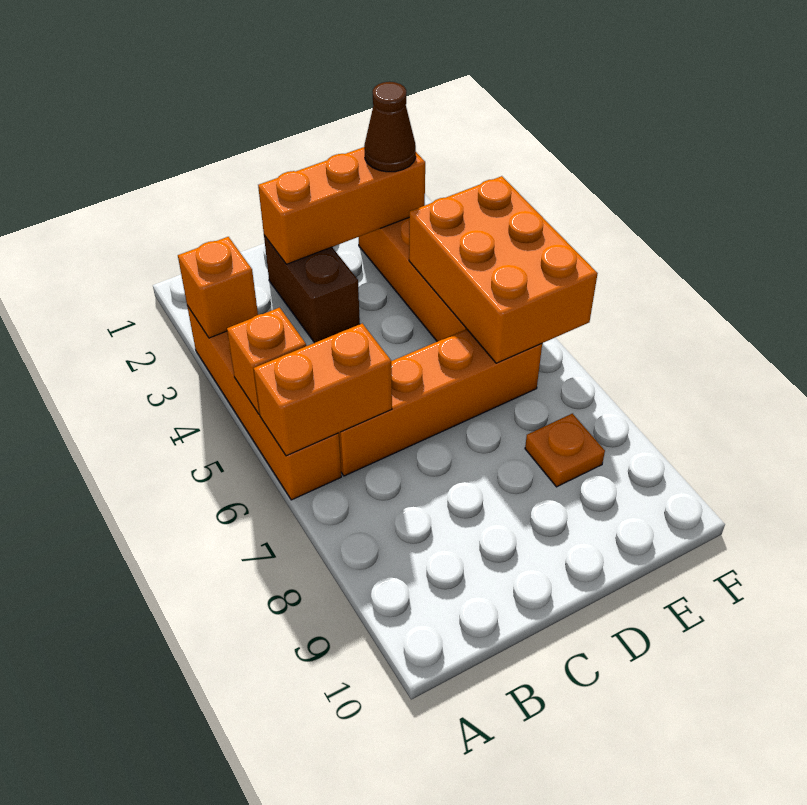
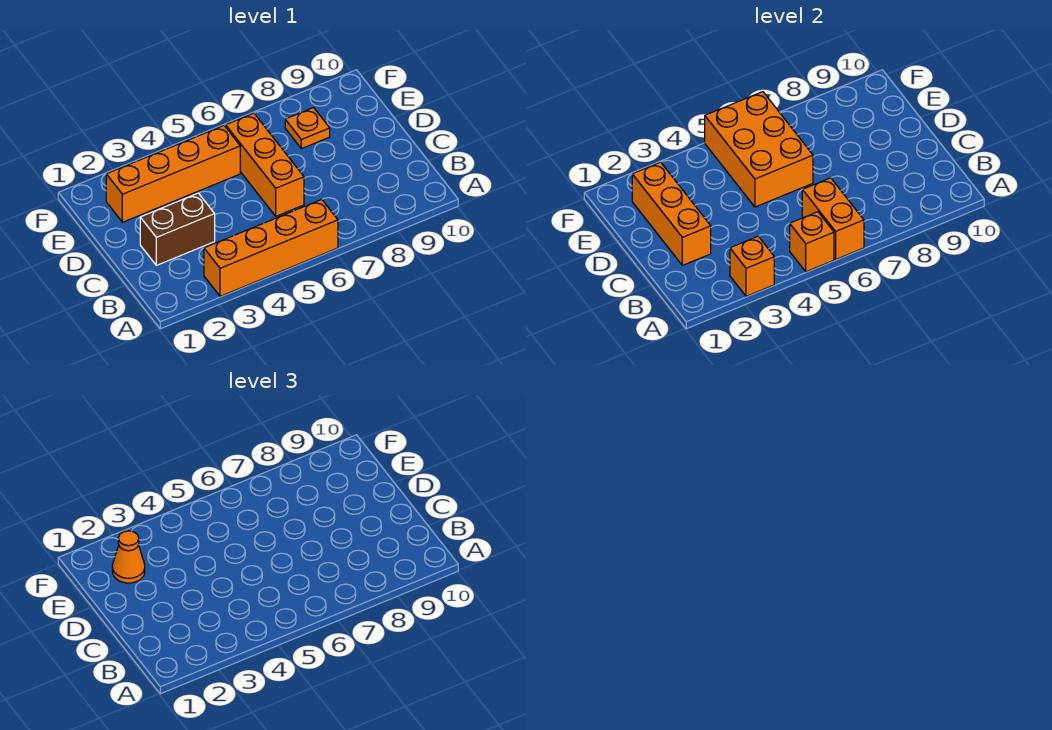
orange brick B6:E6 level 1 -> orange brick C6:E6 level 1
brown cone E2 level 3 -> orange cone E2 level 3
orange brick E4:F6 level 2 -> orange brick D5:F6 level 2

